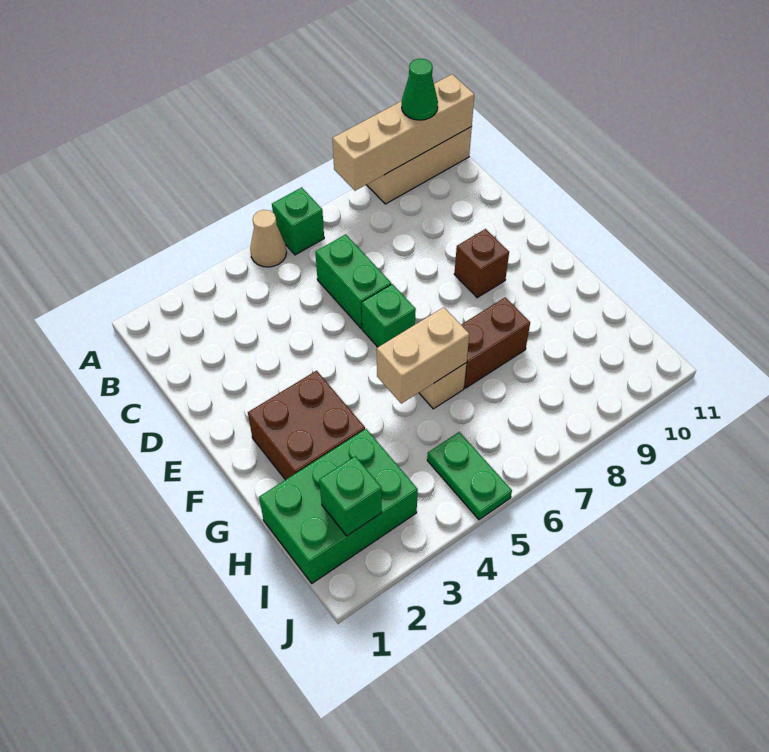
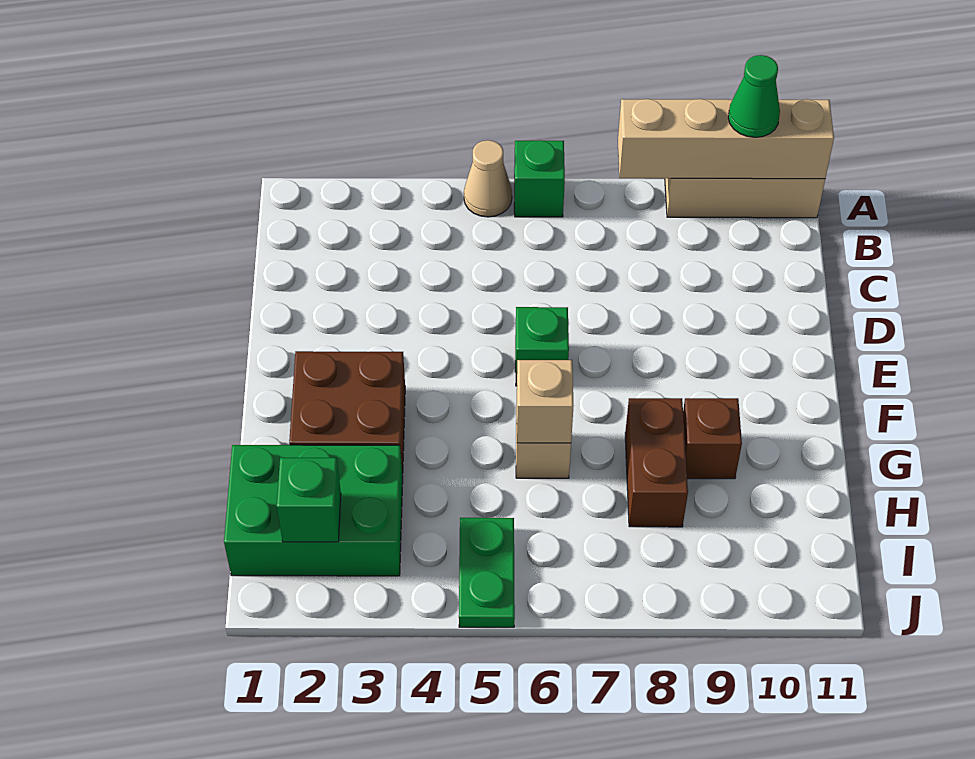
green brick C6:D6 level 1 -> none
brown brick E9 level 1 -> brown brick G9 level 1
tan brick G5:G6 level 2 -> tan brick G6 level 2
brown brick G7:G8 level 1 -> brown brick G8:H8 level 1

